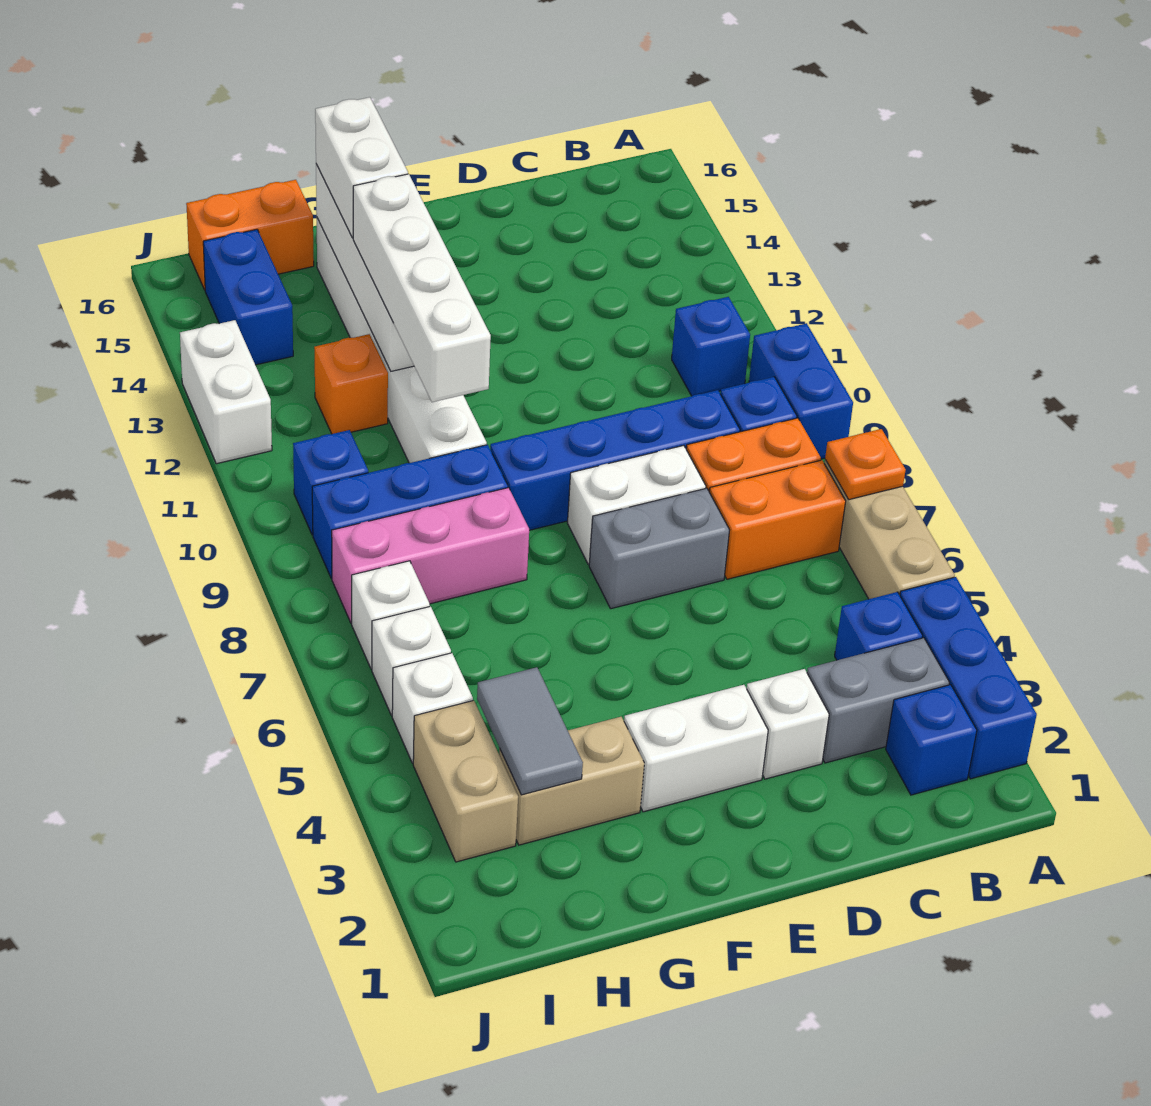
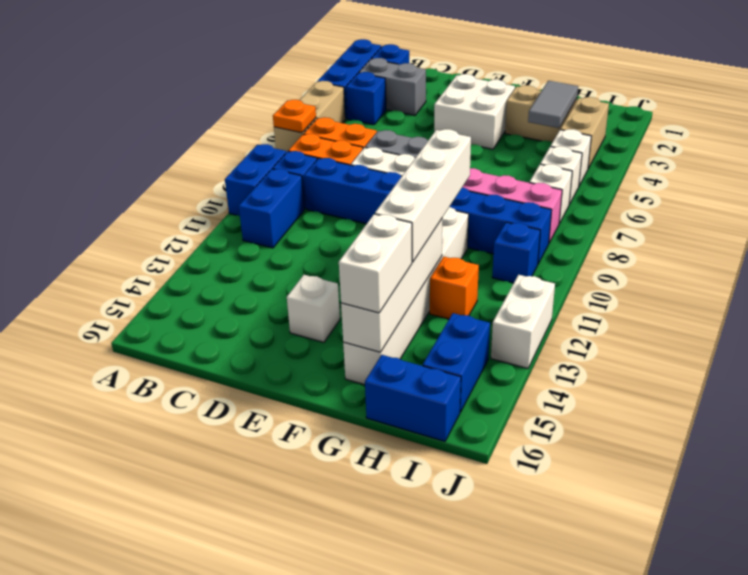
blue brick B11 level 1 -> blue brick B10:B11 level 1
white brick D3 level 1 -> white brick E14 level 1
white brick E3:F3 level 1 -> white brick E3:F4 level 1
orange brick H16:I16 level 1 -> blue brick H16:I16 level 1

